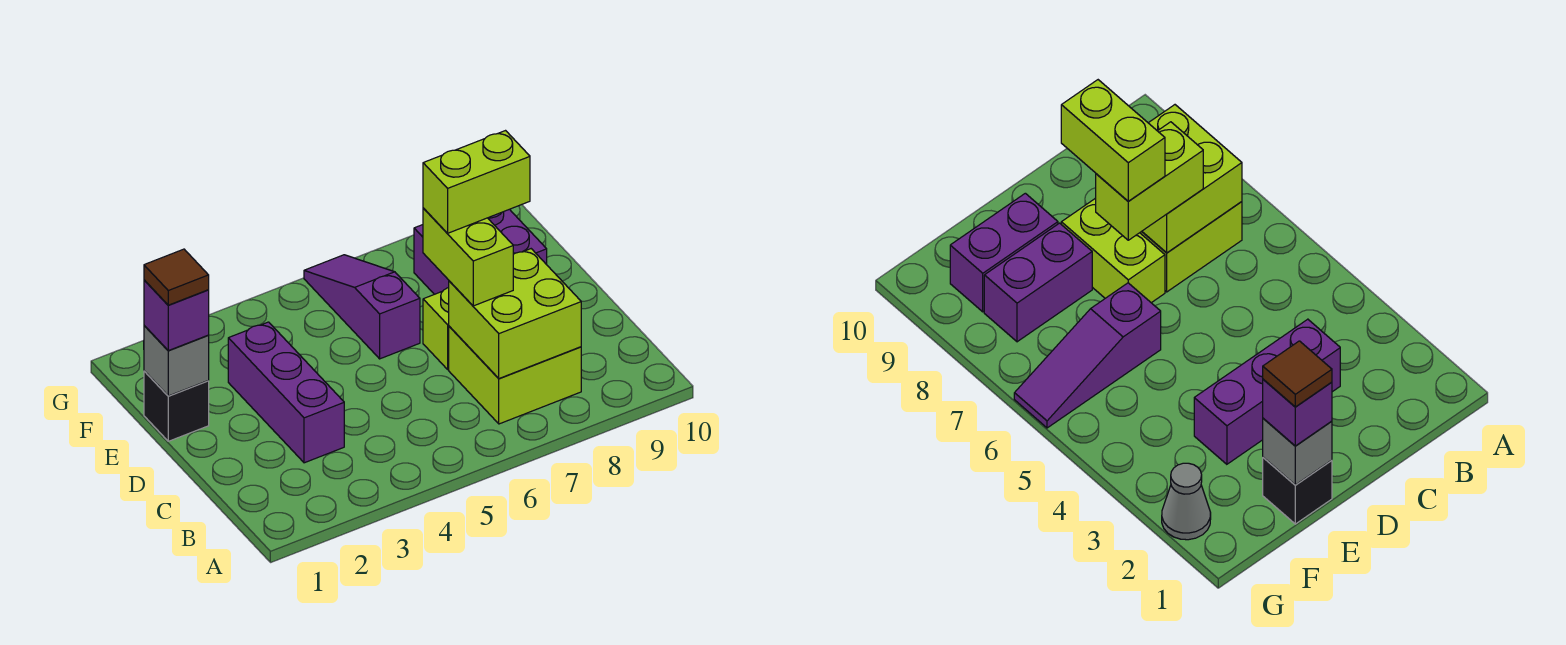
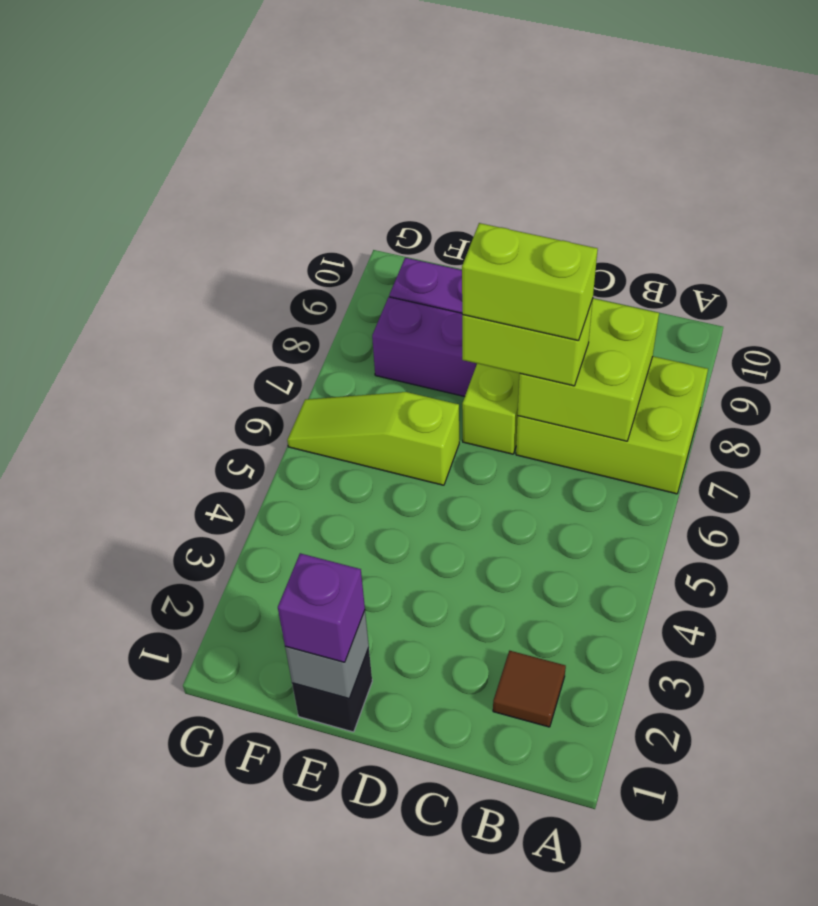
lime brick B7:C8 level 1 -> lime brick A7:C8 level 1
purple brick C3:E3 level 1 -> none
lime brick D7:D8 level 4 -> lime brick C7:D7 level 4
brown tile E1 level 4 -> brown tile B2 level 1
purple slope E6:G6 level 1 top E -> lime slope E6:G6 level 1 top E
grey cone G2 level 1 -> none

